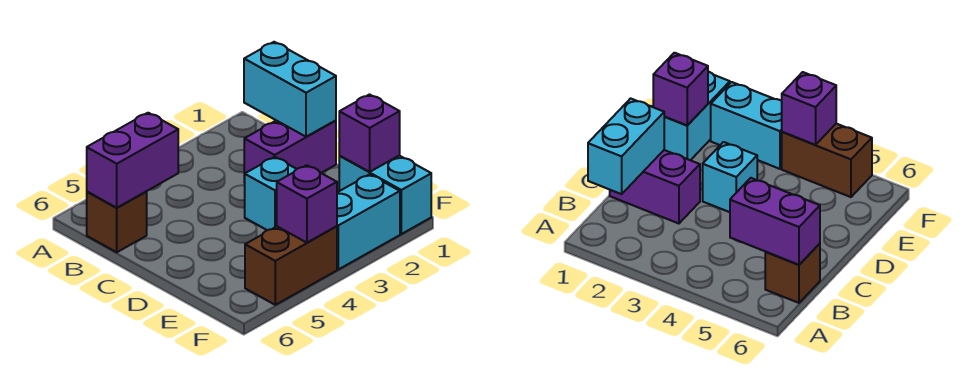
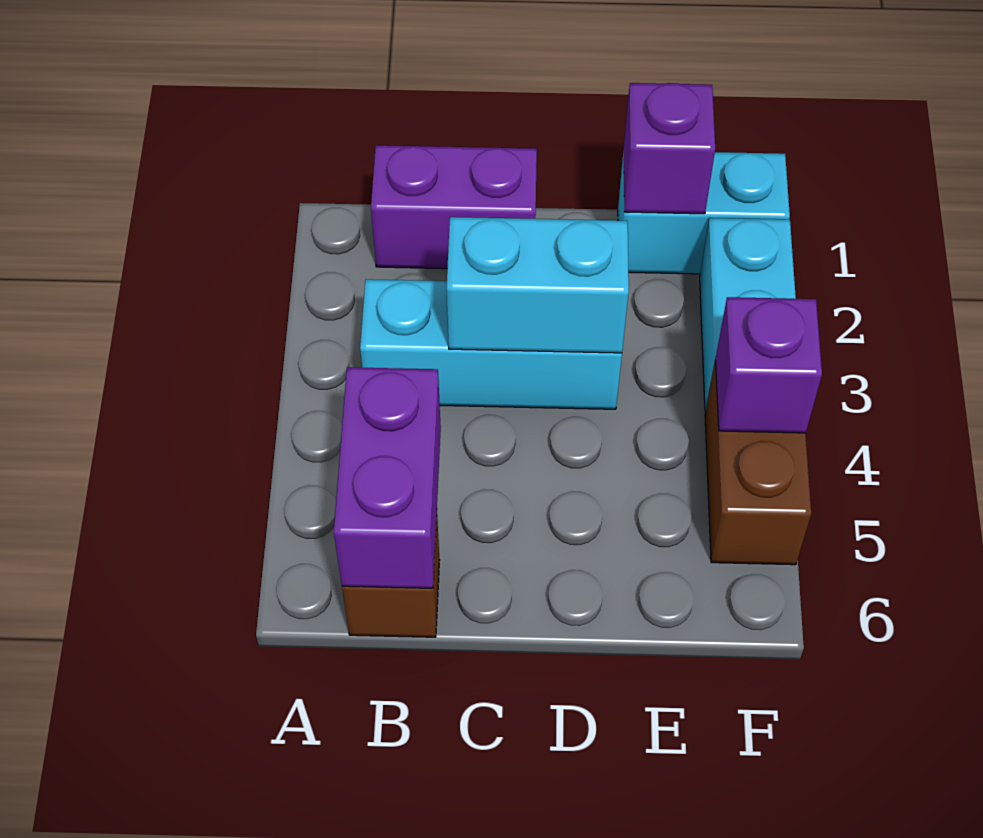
cyan brick B1:C1 level 2 -> cyan brick C3:D3 level 2
purple brick C1:C2 level 1 -> purple brick B1:C1 level 1
cyan brick D3 level 1 -> cyan brick B3:D3 level 1

